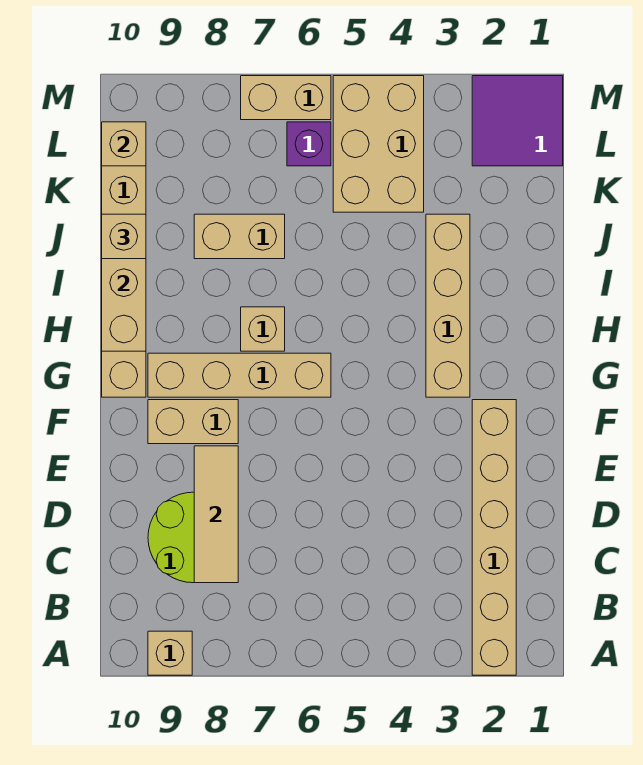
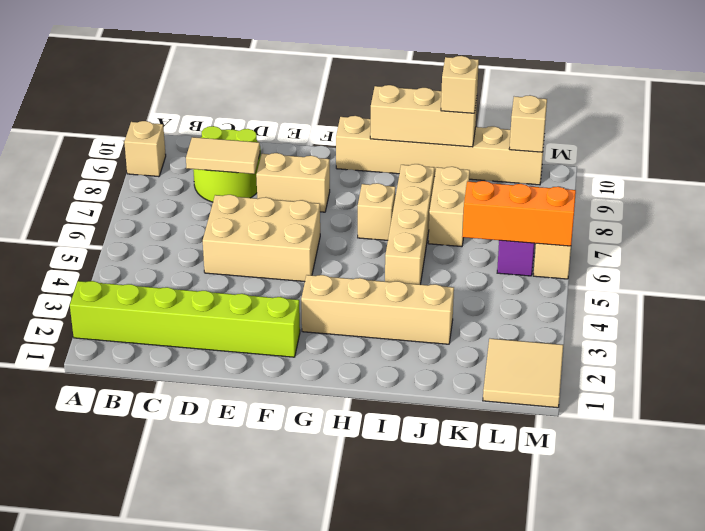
tan brick A2:F2 level 1 -> lime brick A2:F2 level 1
tan tile C8:E8 level 2 -> tan tile C8:D8 level 2
tan brick F8:F9 level 1 -> tan brick E8:F8 level 1
tan brick G6:G9 level 1 -> tan brick I5:I8 level 1
tan brick K4:M5 level 1 -> tan brick D5:F6 level 1
none -> orange brick K6:M6 level 2
purple tile L1:M2 level 1 -> tan tile L1:M2 level 1

